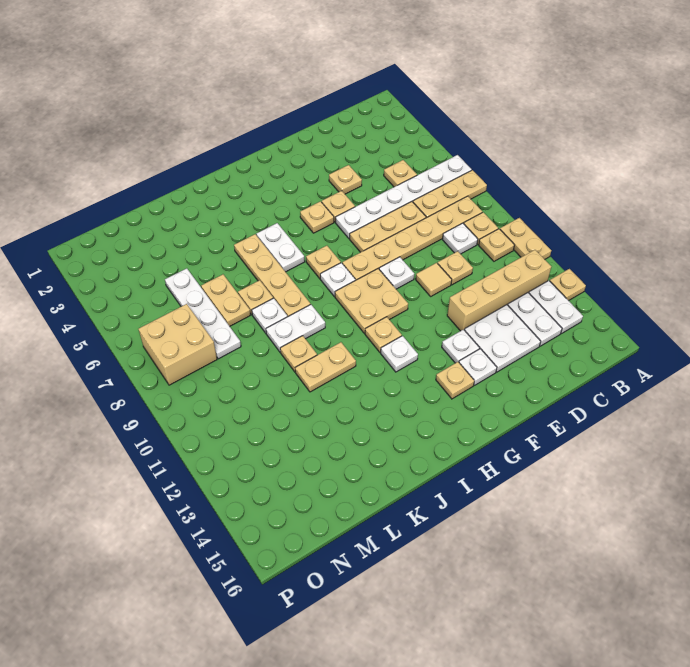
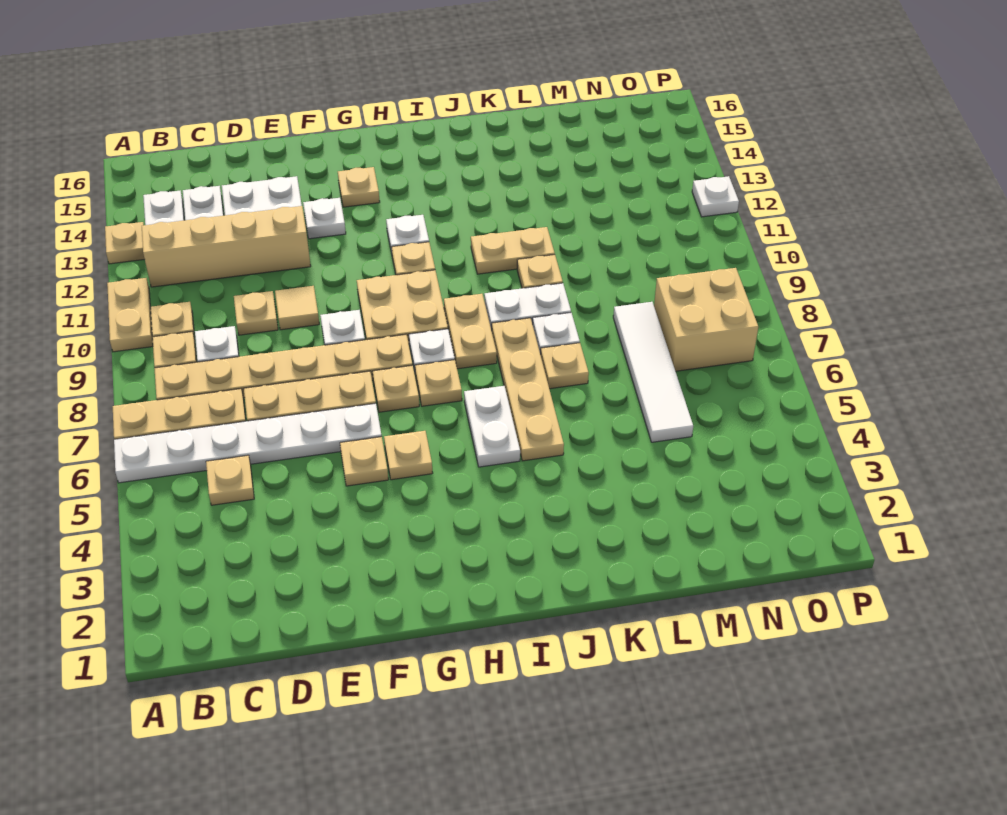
tan plate E4 level 1 -> tan plate G7 level 1
white plate F14 level 1 -> white plate P12 level 1
tan plate L6:L7 level 1 -> tan plate I8:I9 level 1
white plate M5:M8 level 1 -> white tile M5:M8 level 1

